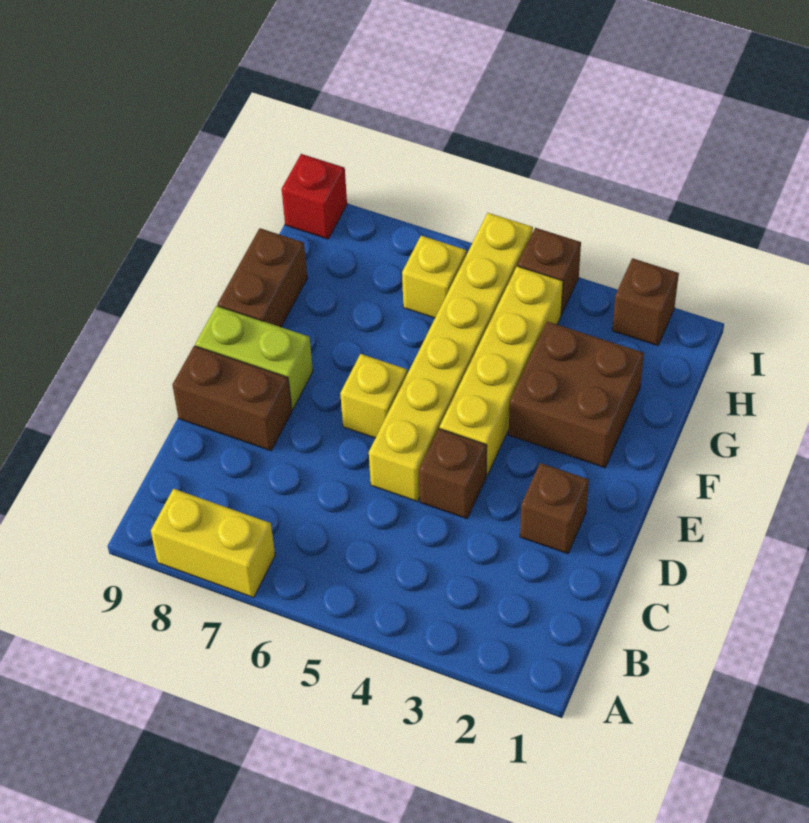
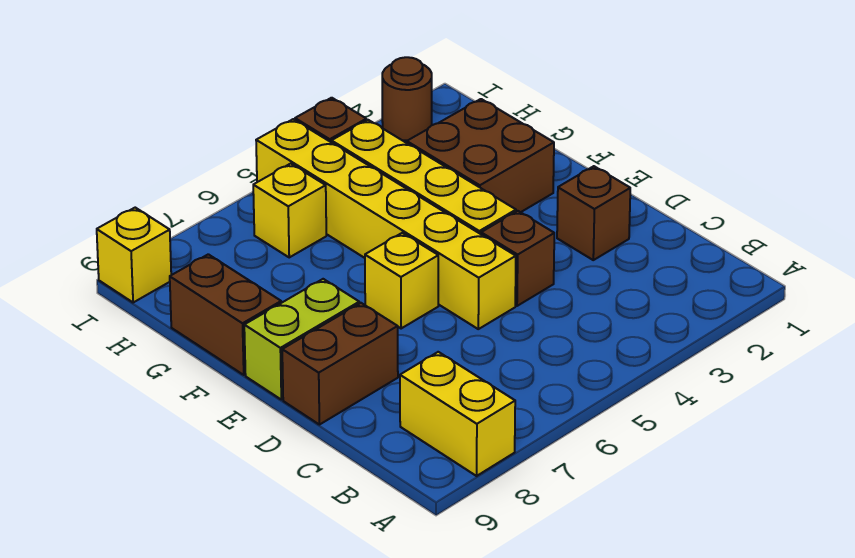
yellow brick A7:A8 level 1 -> yellow brick A8:B8 level 1
brown brick I2 level 1 -> brown round brick I2 level 1
red brick I9 level 1 -> yellow brick I9 level 1

